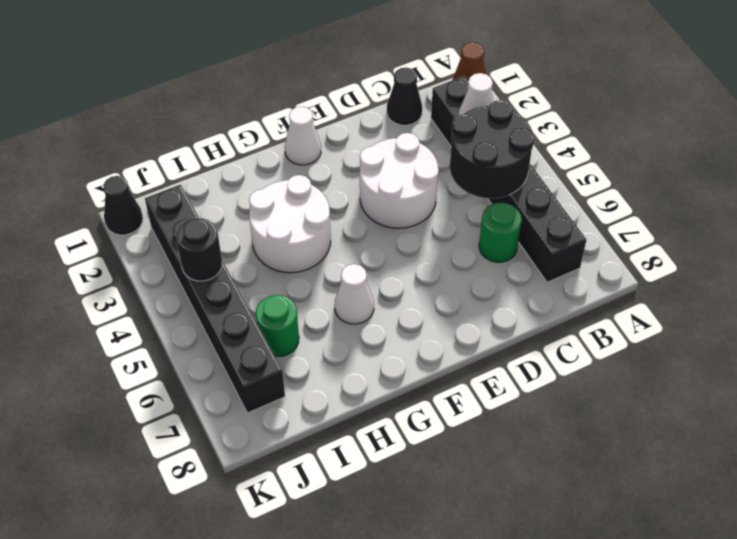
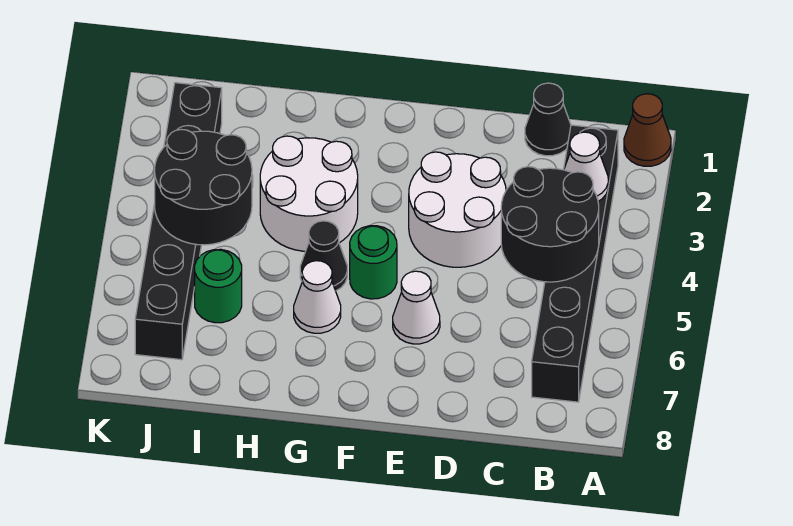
green round brick C6 level 1 -> green round brick F5 level 1
white cone F1 level 1 -> white cone E6 level 1
black round brick J4 level 2 -> black round brick I4:J5 level 2
black cone K1 level 1 -> black cone G5 level 1

